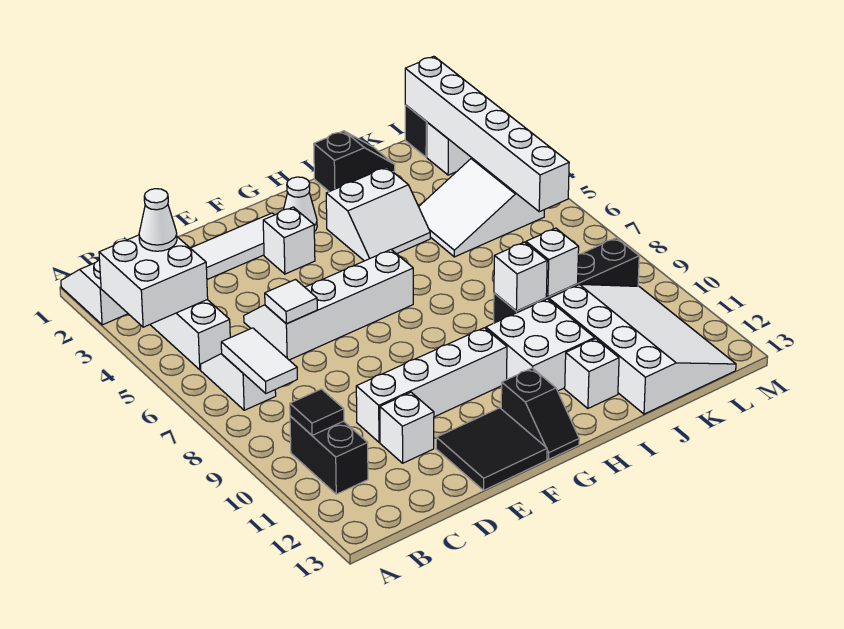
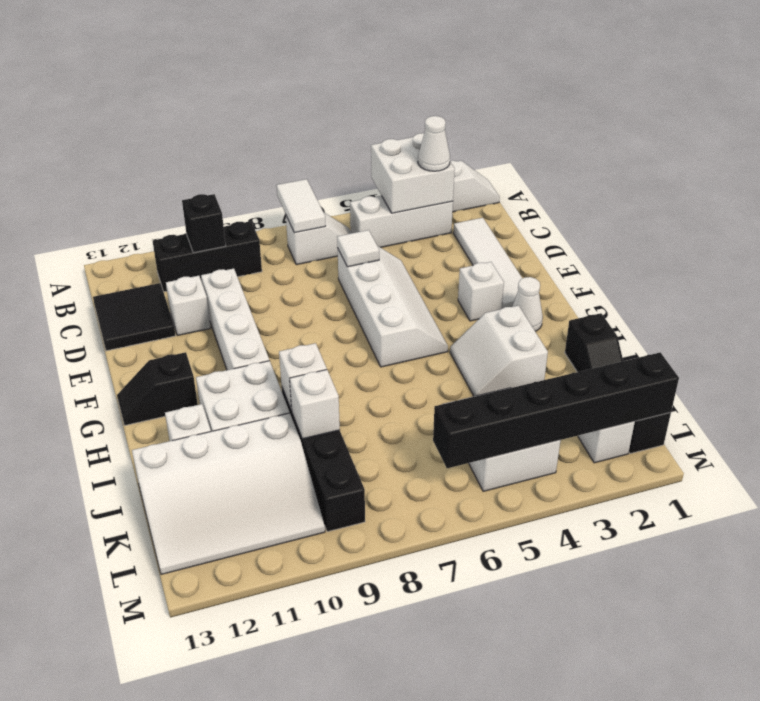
white tile B7:B8 level 2 -> white tile A7:B7 level 2
black brick B10:B11 level 1 -> black brick B9:B11 level 1
black tile B10 level 2 -> black brick B10 level 2
black tile E12:F13 level 1 -> black tile C12:D13 level 1
white brick L1:L6 level 2 -> black brick L1:L6 level 2

